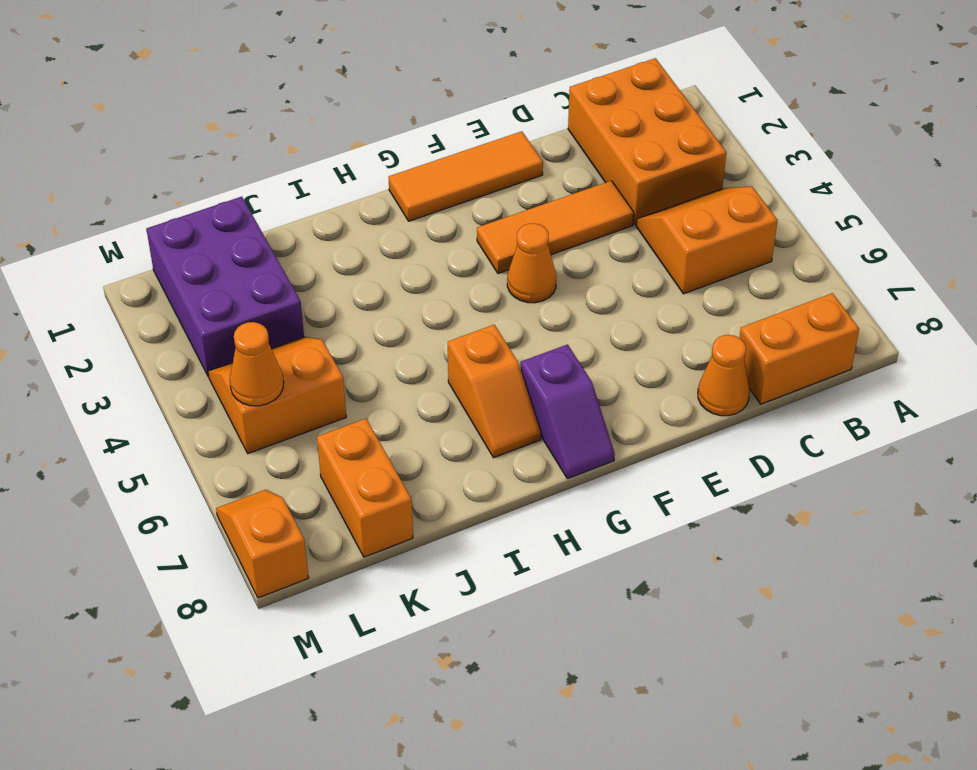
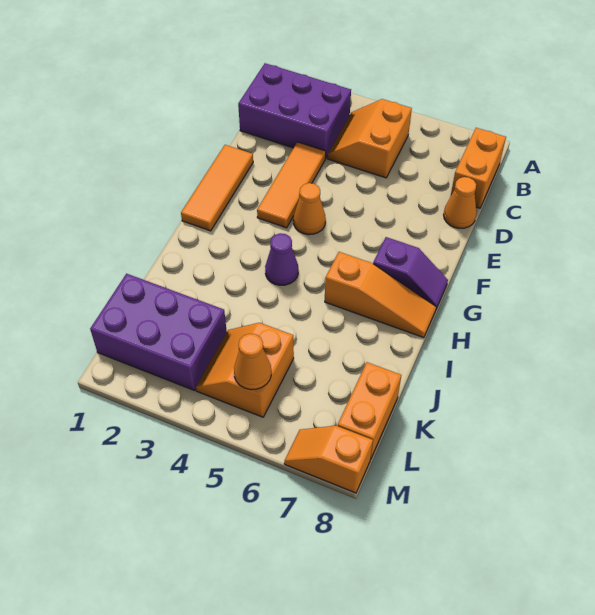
orange brick B1:C3 level 1 -> purple brick B1:C3 level 1
none -> purple cone H4 level 1
orange slope H6:H7 level 1 top 6 -> orange slope H6:H8 level 1 top 6
orange brick K7:K8 level 1 -> orange brick K8:L8 level 1

